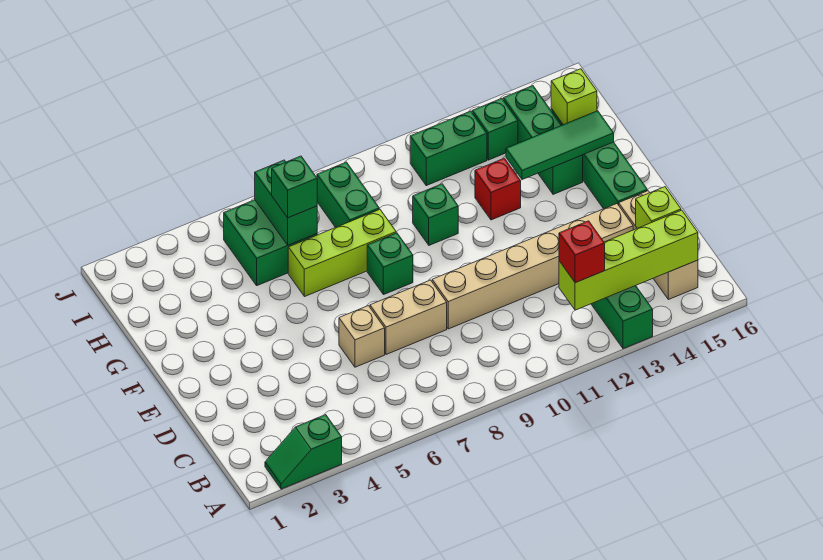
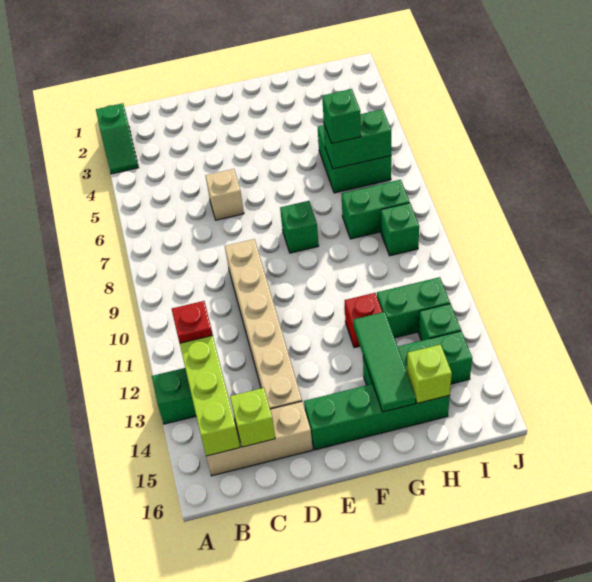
green slope A2:A3 level 1 top 3 -> green slope A2:A3 level 1 top 2
red brick B12 level 3 -> red plate B12 level 3
tan brick D7:D8 level 1 -> none
lime brick G6:G8 level 1 -> none
green brick G10 level 1 -> green brick I9 level 1
green brick I11:I12 level 1 -> green brick H12:I12 level 1

